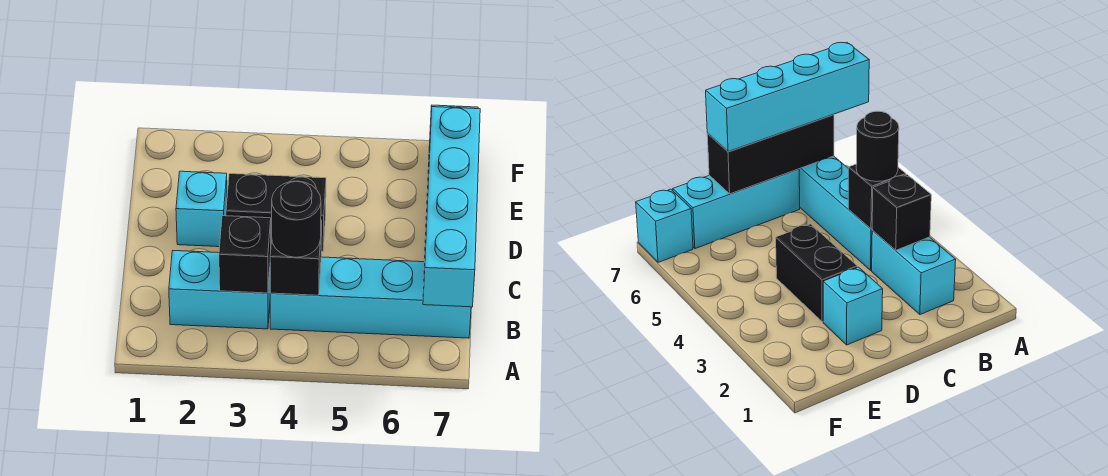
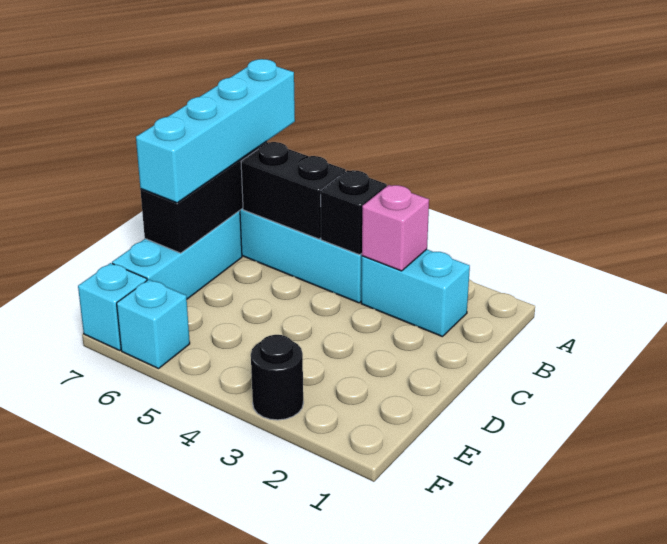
black brick B3 level 2 -> pink brick B3 level 2
black round brick B4 level 3 -> black round brick F3 level 1
cyan brick D2 level 1 -> cyan brick F6 level 1
black brick D3:D4 level 1 -> black brick B5:B6 level 2

